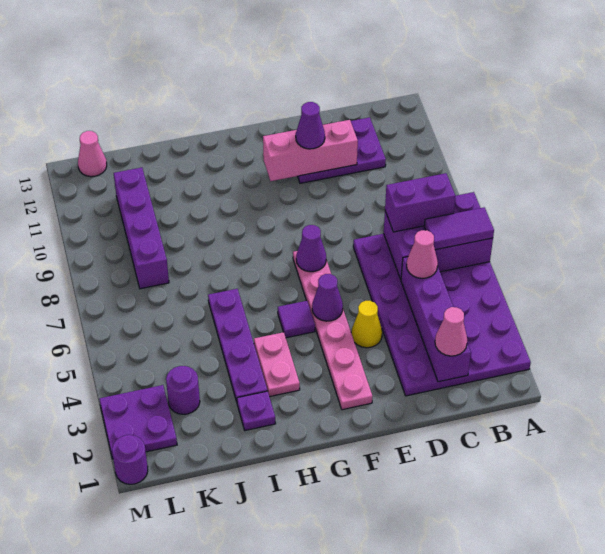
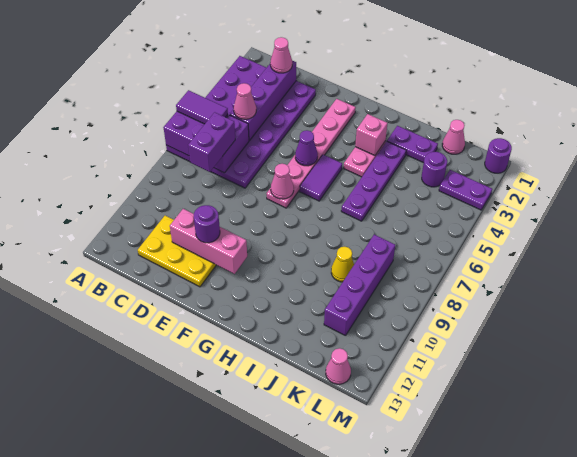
purple brick B7:C7 level 3 -> purple brick C7:C8 level 3
purple plate C11:E12 level 1 -> yellow plate C11:E12 level 1
yellow cone E4 level 1 -> yellow cone J9 level 1
purple cone E11 level 3 -> purple round brick E11 level 3
purple cone F7 level 2 -> pink cone F7 level 2
purple tile G5 level 1 -> purple tile G5:G6 level 1
none -> pink brick H3 level 2
purple plate I2 level 1 -> purple plate I2:J2 level 1
none -> pink cone K1 level 1
purple plate L2:M3 level 1 -> purple plate L3:M3 level 1

